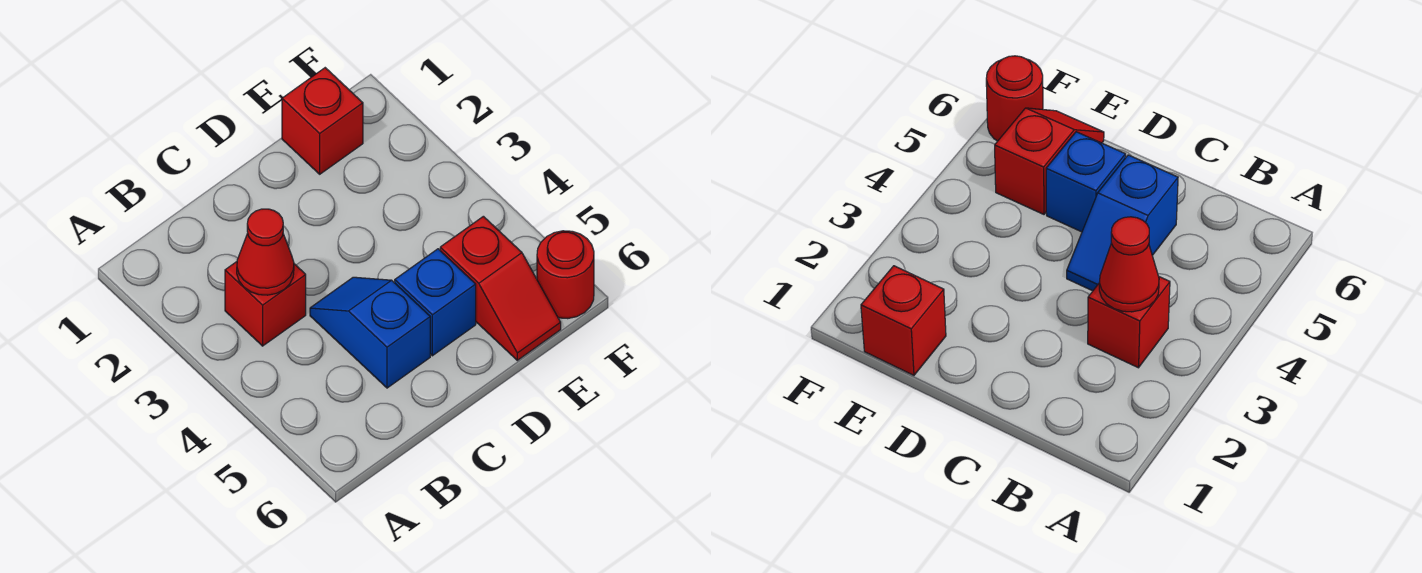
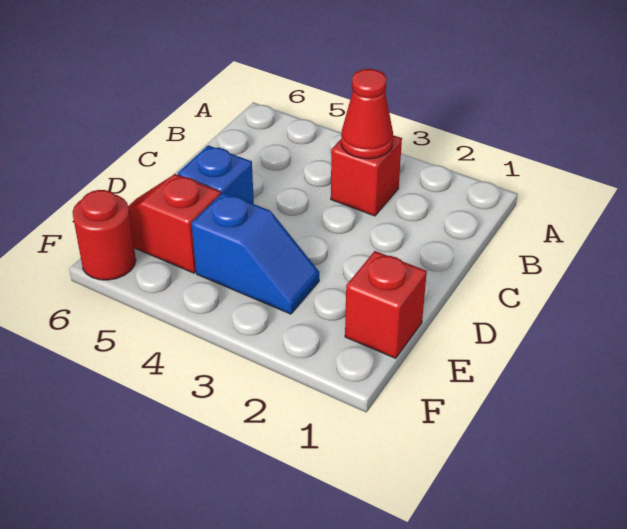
blue slope C4:C5 level 1 top 5 -> blue slope E3:E4 level 1 top 4

